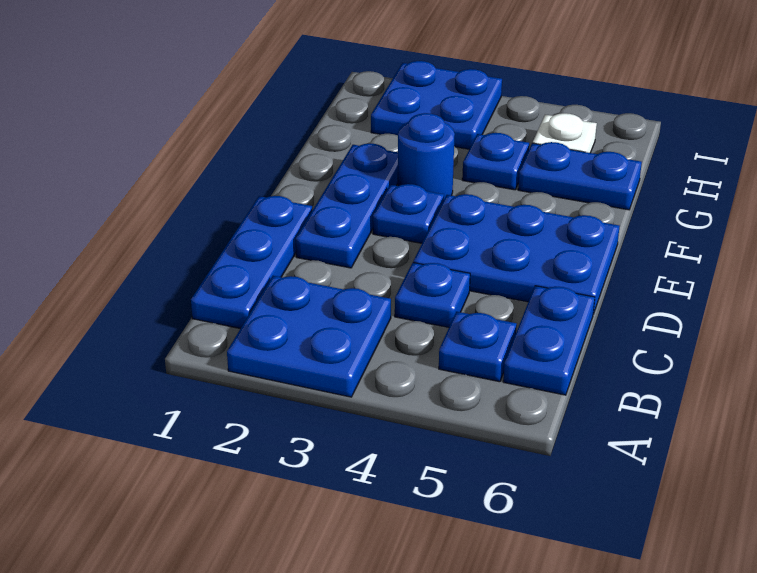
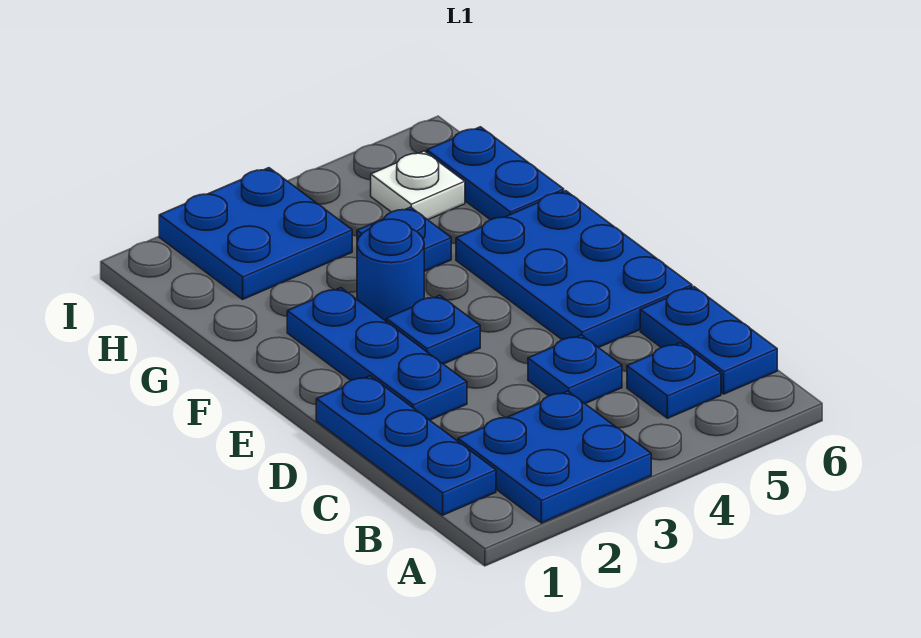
blue plate D4:E6 level 1 -> blue plate D5:F6 level 1
blue plate G5:G6 level 1 -> blue plate G6:H6 level 1

